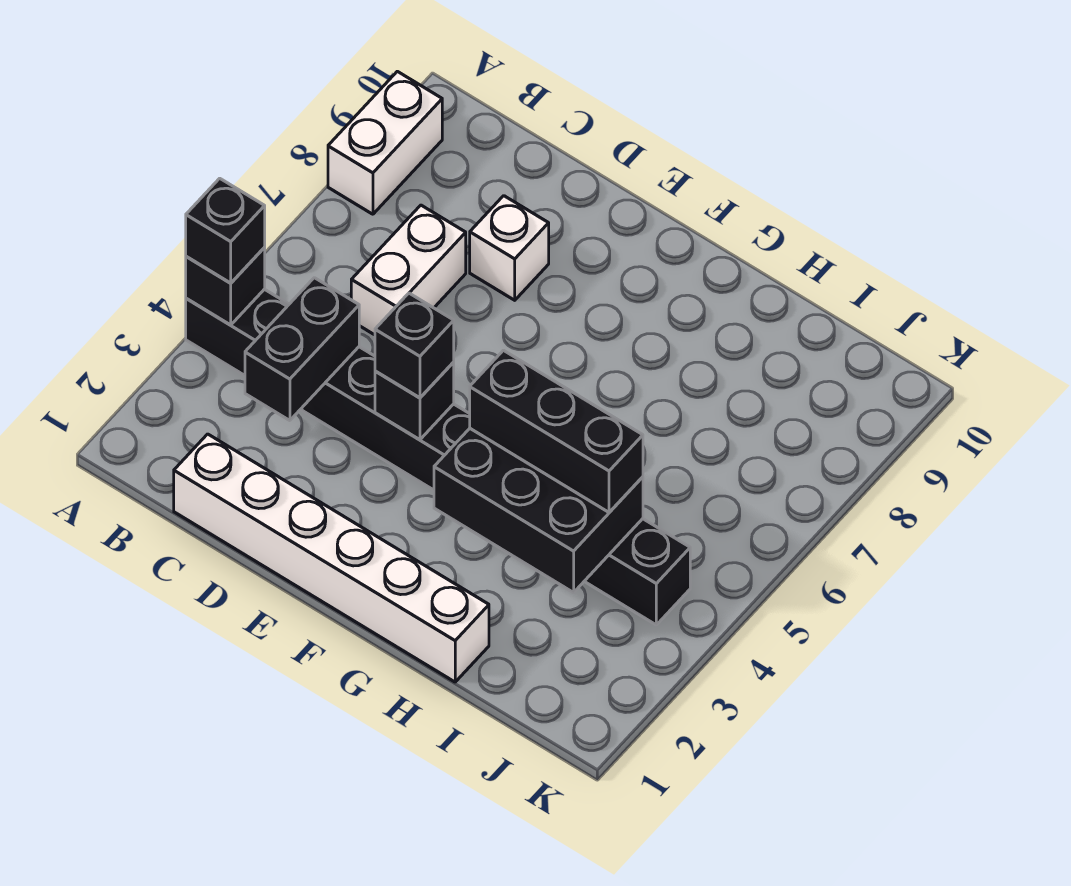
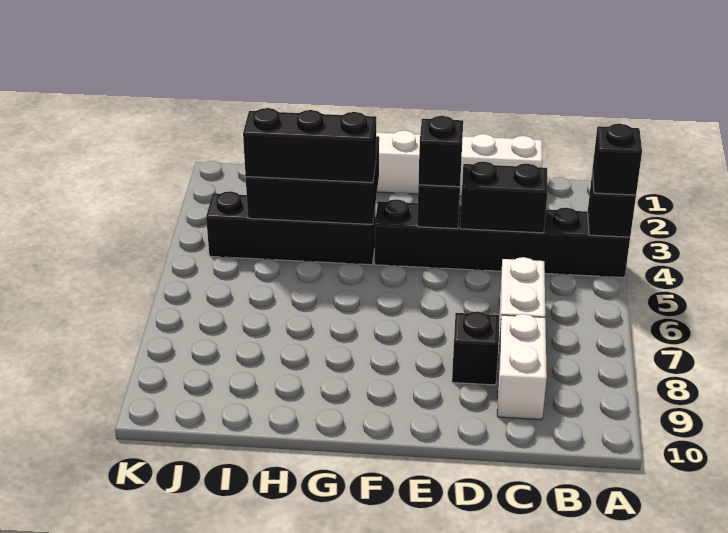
white brick A8:A9 level 1 -> white brick C8:C9 level 1
black brick C3:C4 level 2 -> black brick C4:D4 level 2
white brick D8 level 1 -> black brick D8 level 1

